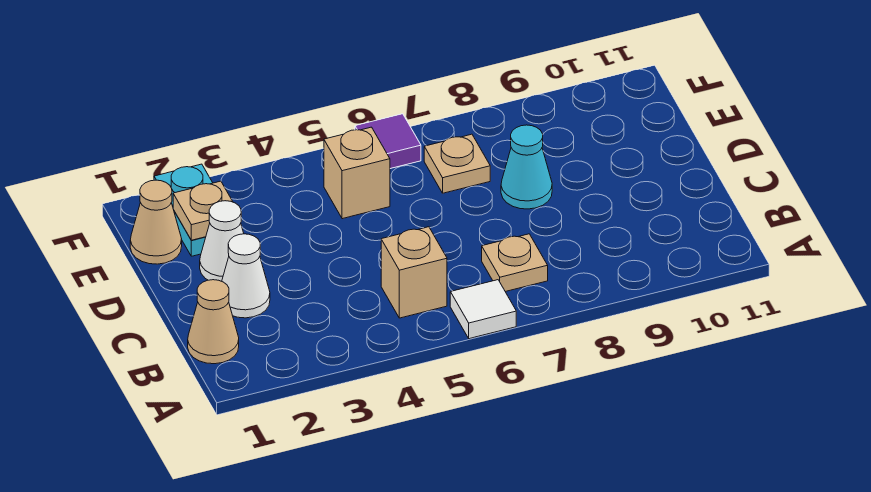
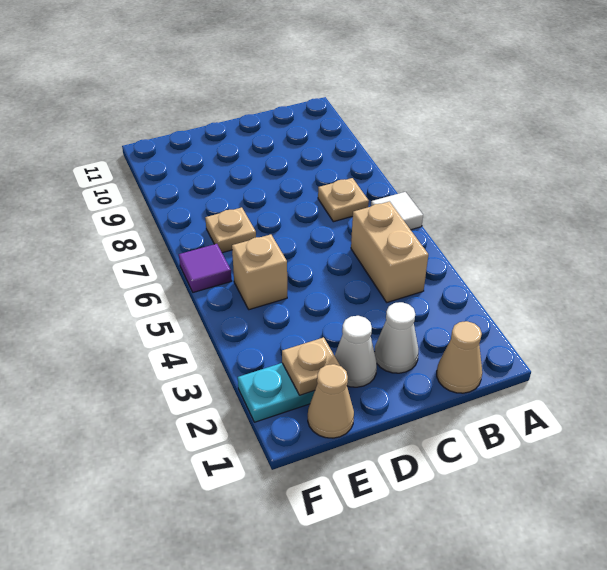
tan brick B5 level 1 -> tan brick B4:B5 level 1
cyan cone D8 level 1 -> none

